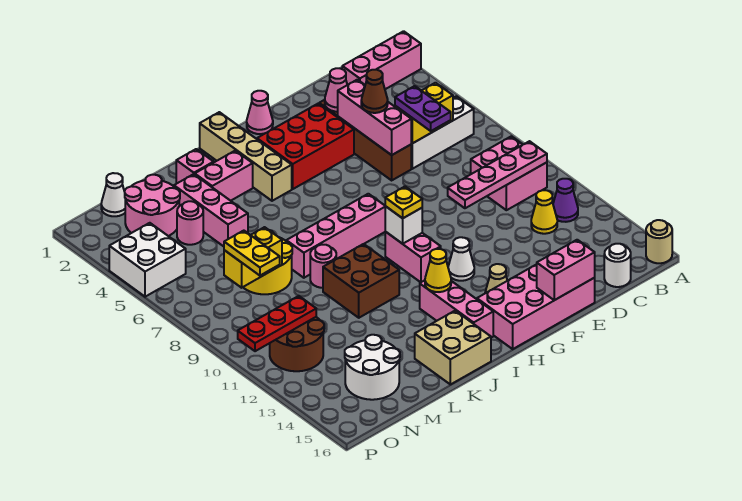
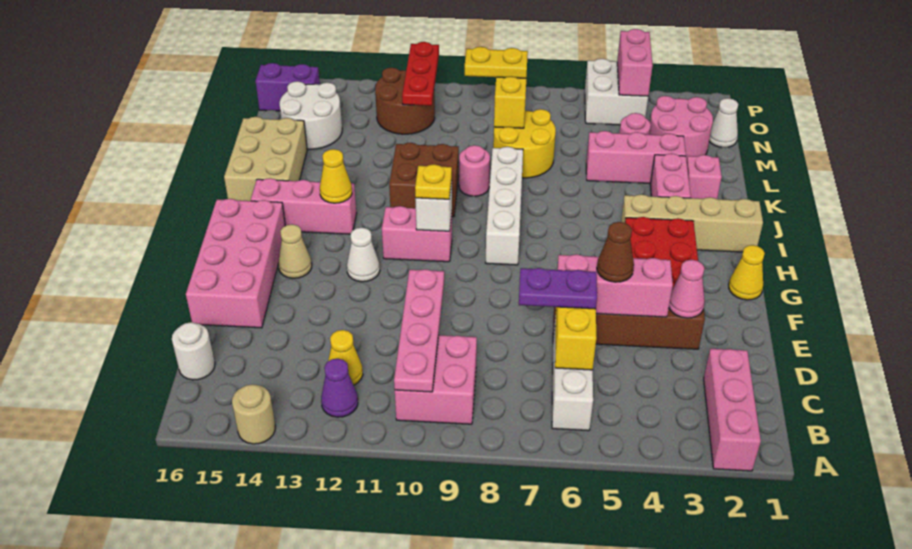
tan round brick A16 level 1 -> tan round brick A14 level 1
pink brick E16:F16 level 2 -> pink brick O4:P4 level 2
pink cone G1 level 1 -> yellow cone G1 level 1
pink brick H8:K8 level 1 -> white brick H8:K8 level 1
tan brick J15:K16 level 1 -> tan brick J15:L16 level 1
none -> purple brick O15:O16 level 1

